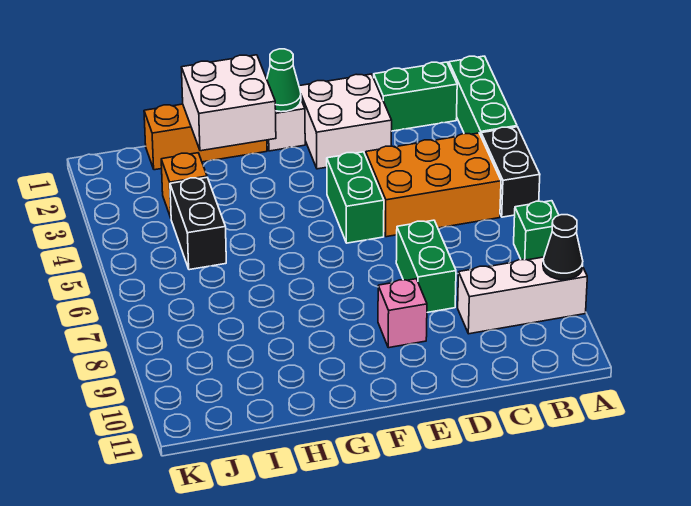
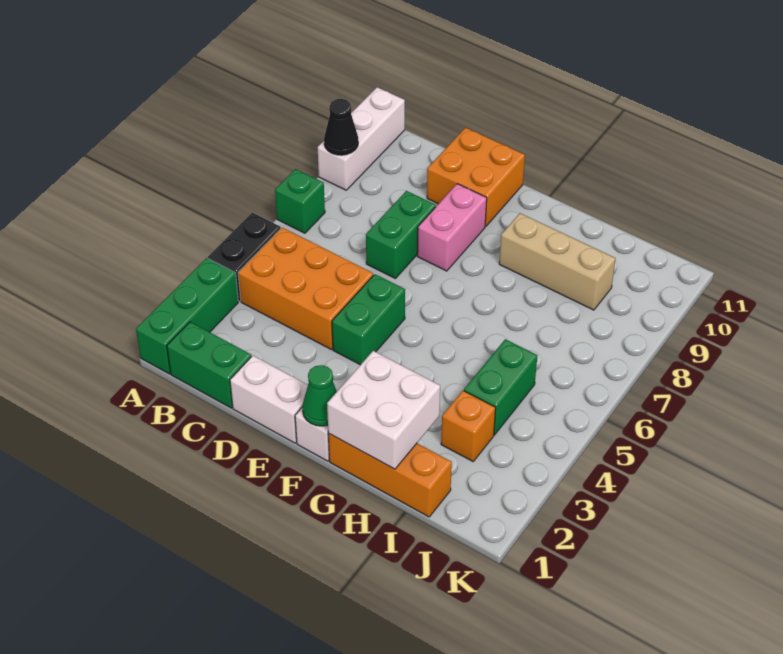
white brick A9:C9 level 1 -> white brick A9:A11 level 1
white brick D1:E2 level 1 -> white brick D1:E1 level 1
none -> orange brick D10:E11 level 1
pink brick E9 level 1 -> pink brick E8:E9 level 1
none -> tan brick G9:I9 level 1
black brick I4:I5 level 1 -> green brick I4:I5 level 1

